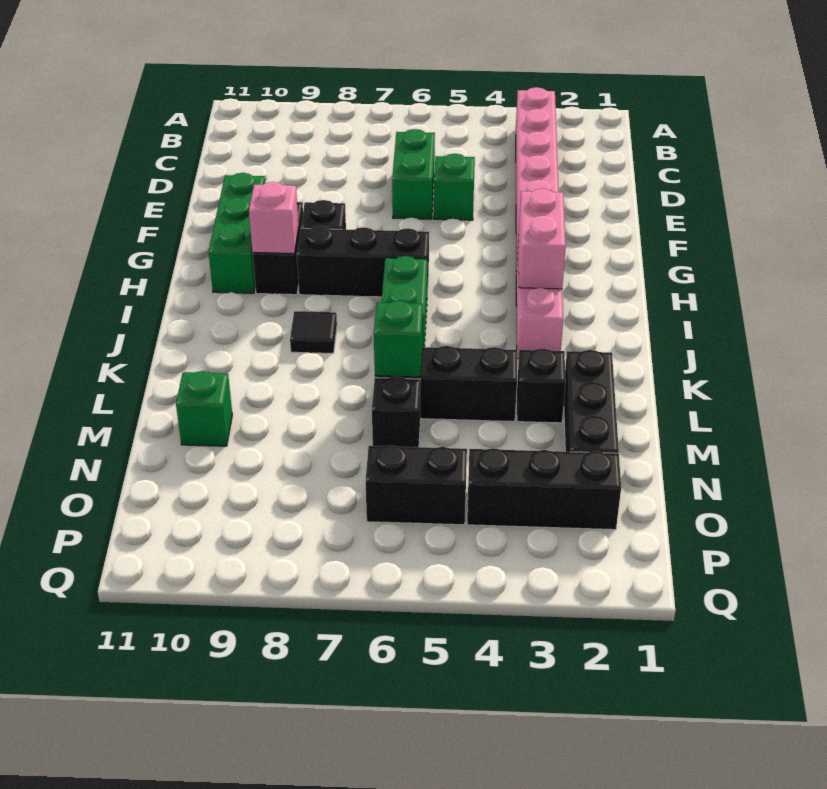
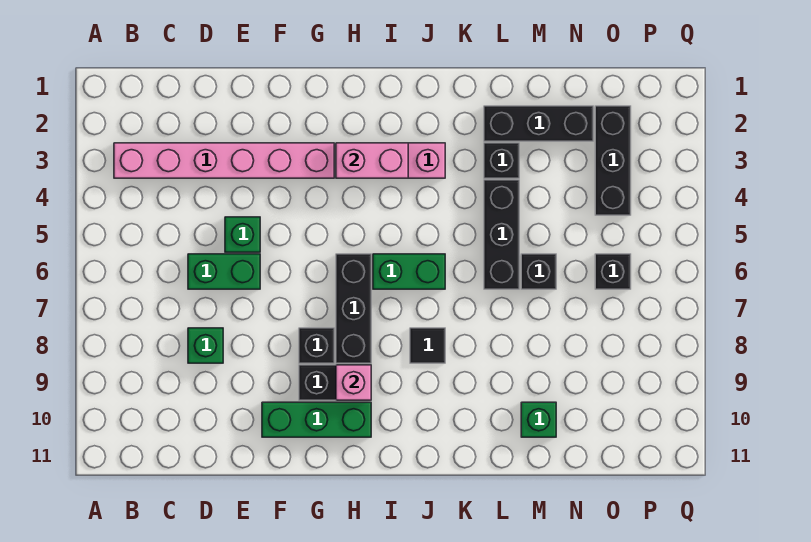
green brick L6 level 2 -> green brick D8 level 1
black brick O5:O6 level 1 -> black brick O6 level 1

